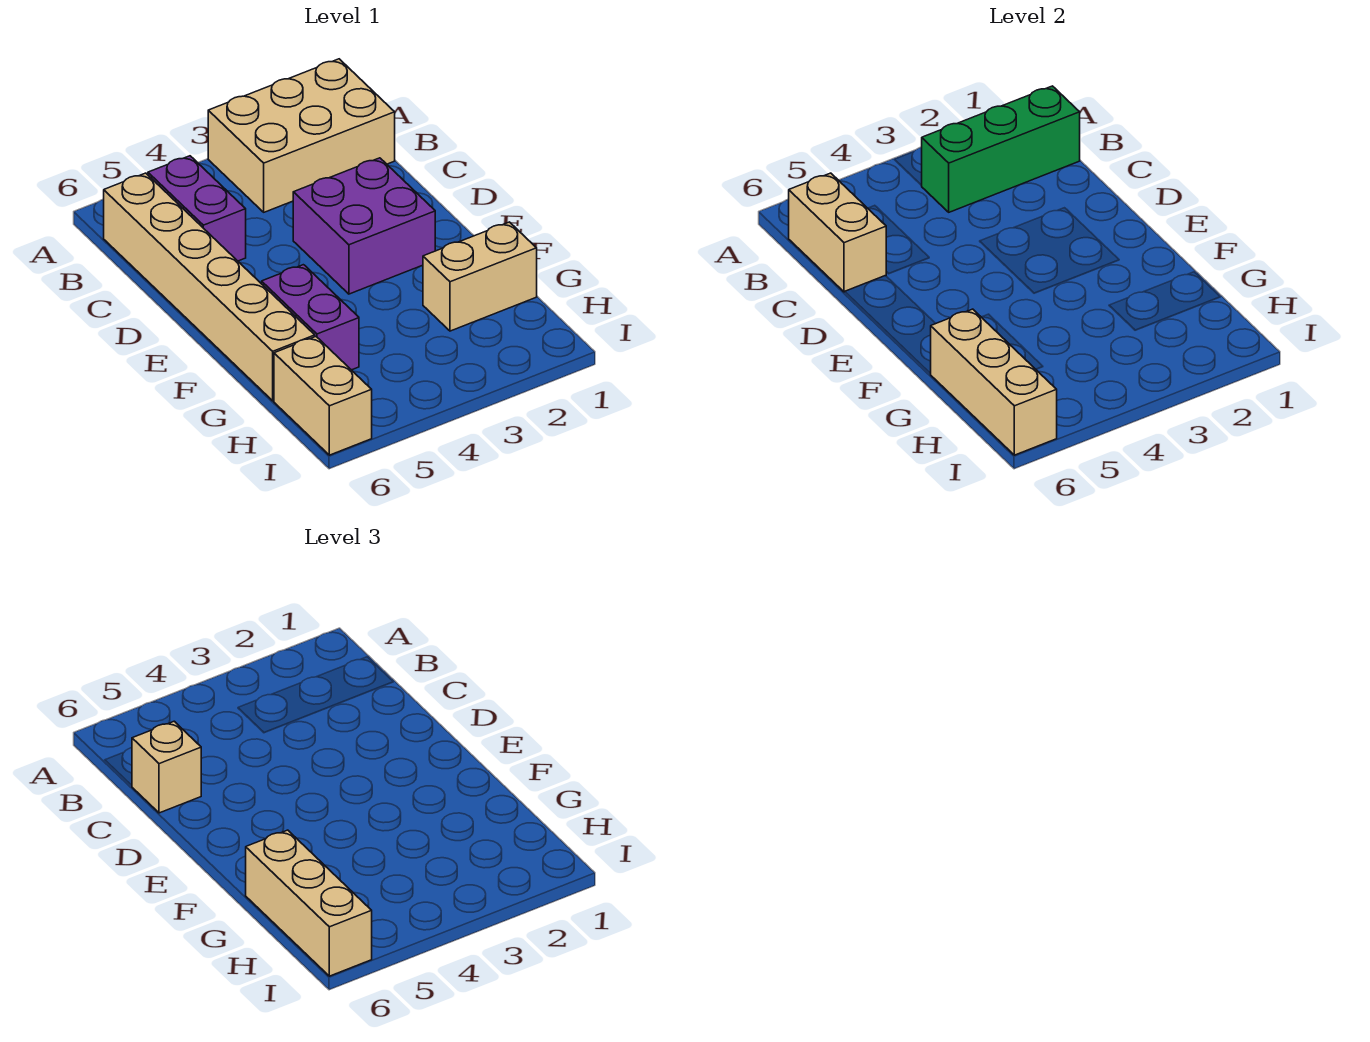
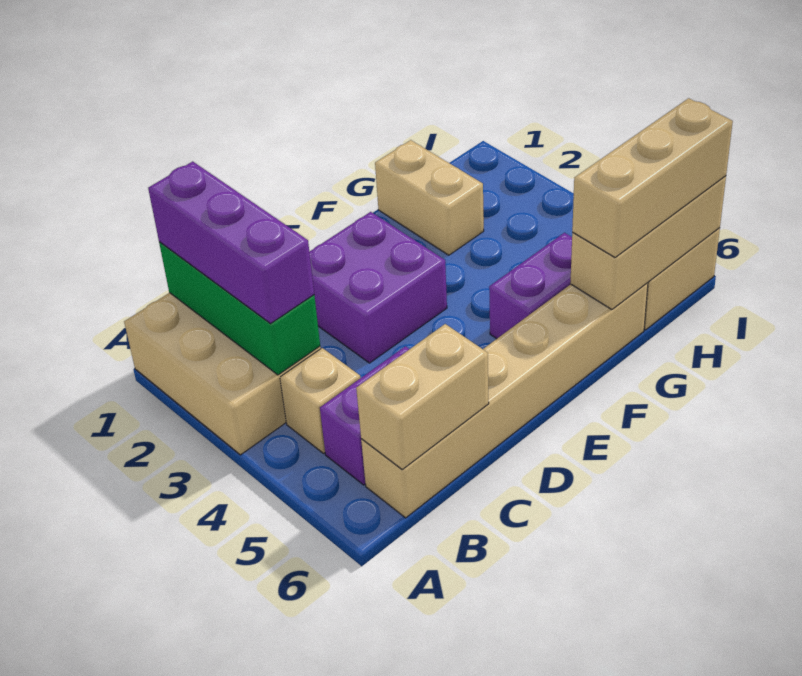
none -> purple brick B1:B3 level 3
tan brick C6 level 3 -> tan brick B4 level 1

